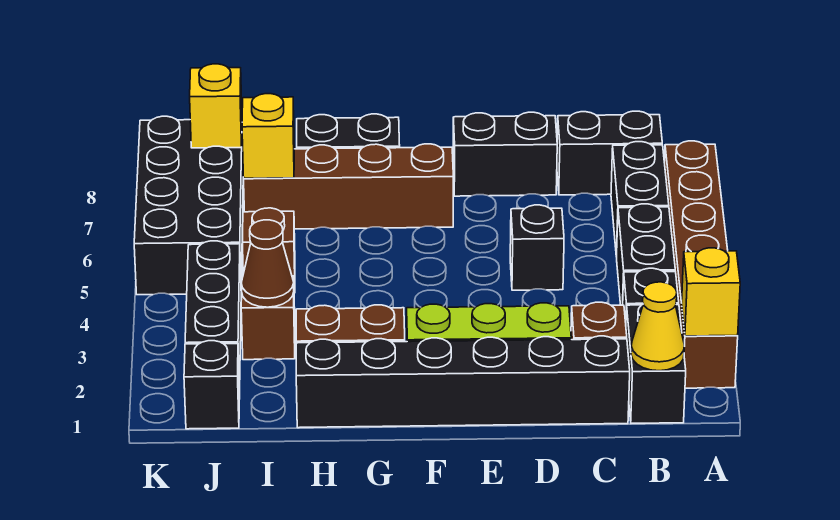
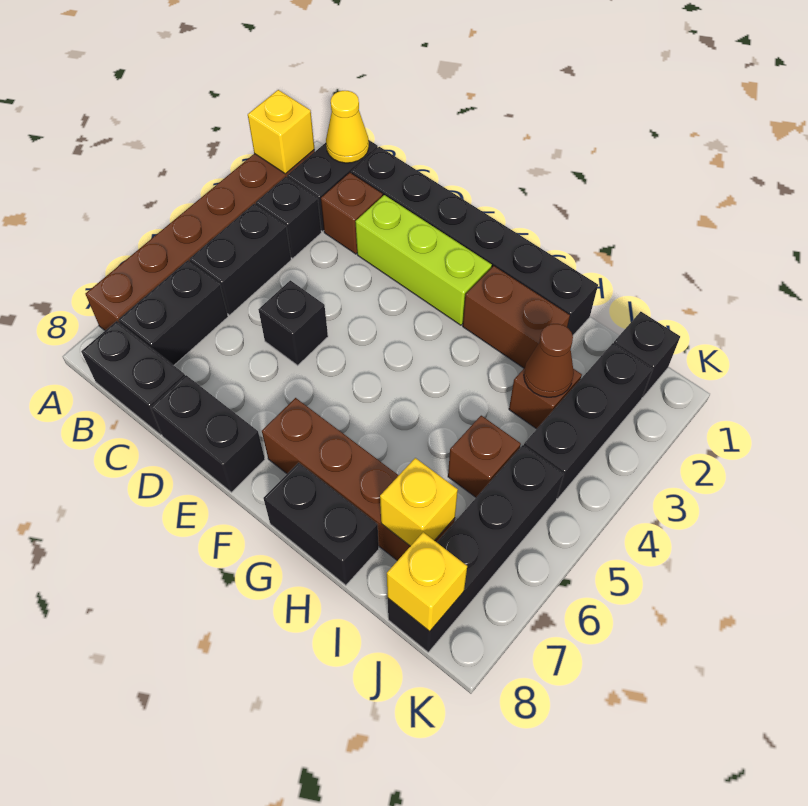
black brick J5:K8 level 1 -> black brick J5:J8 level 1

